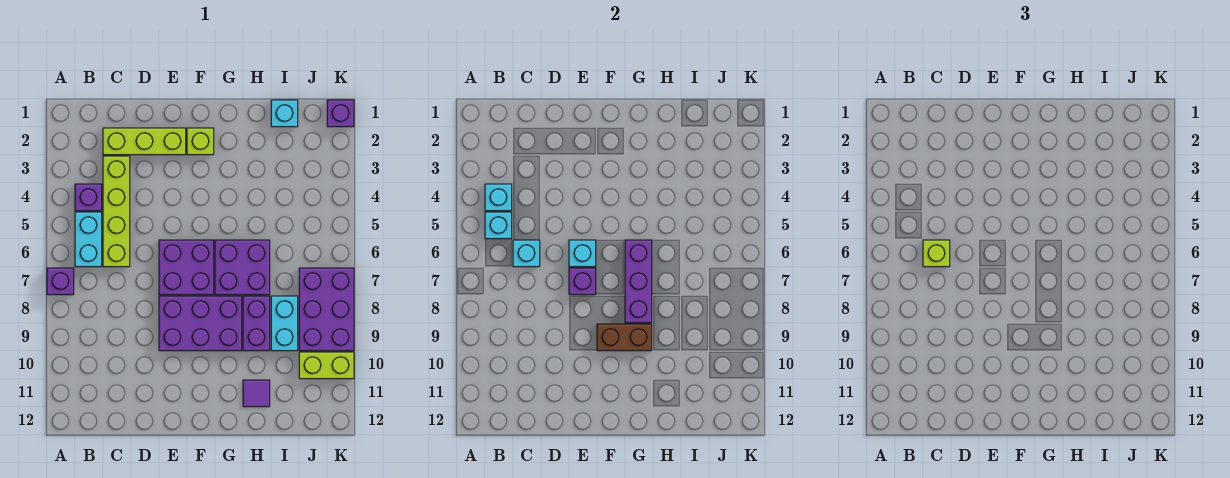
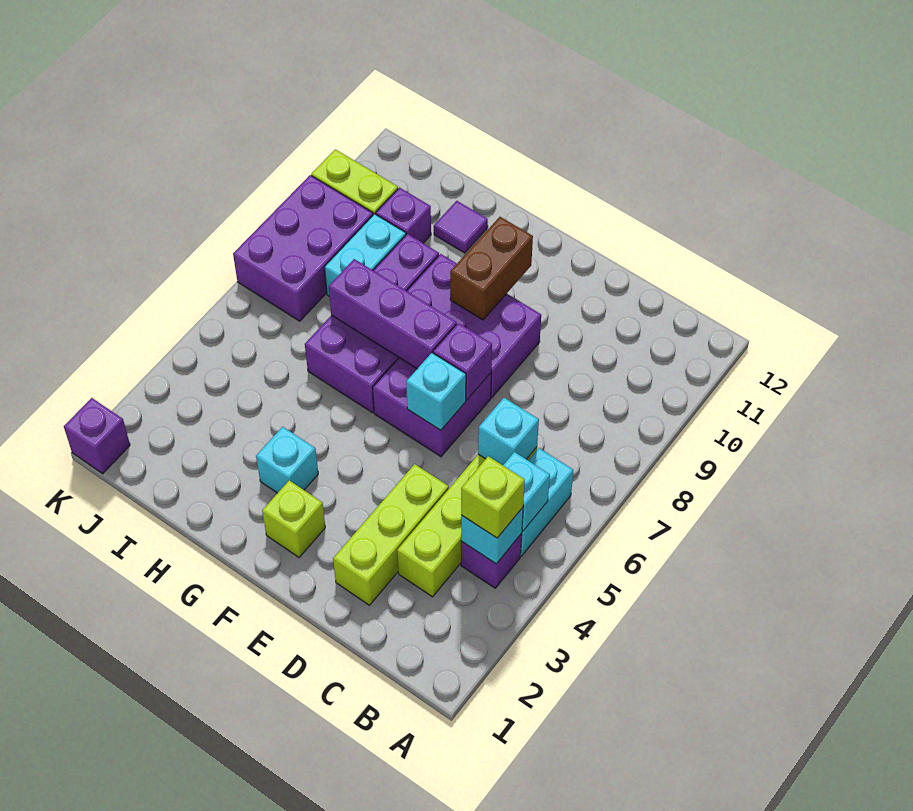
purple brick A7 level 1 -> purple brick I10 level 1
lime brick C2:E2 level 1 -> lime brick D2:D4 level 1
lime brick C6 level 3 -> lime brick B4 level 3
brown brick F9:G9 level 2 -> brown brick F9:F10 level 2
purple brick G6:G8 level 2 -> purple brick F7:H7 level 2
cyan brick I1 level 1 -> cyan brick G3 level 1

